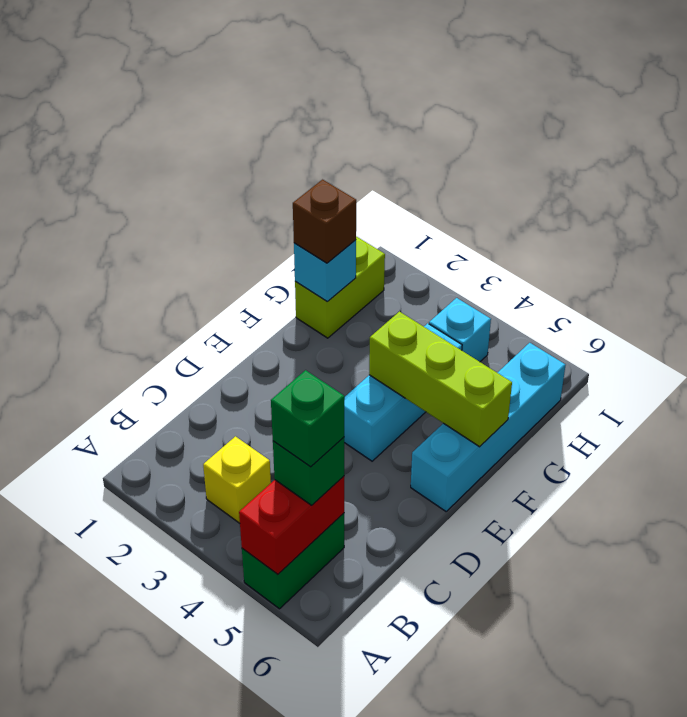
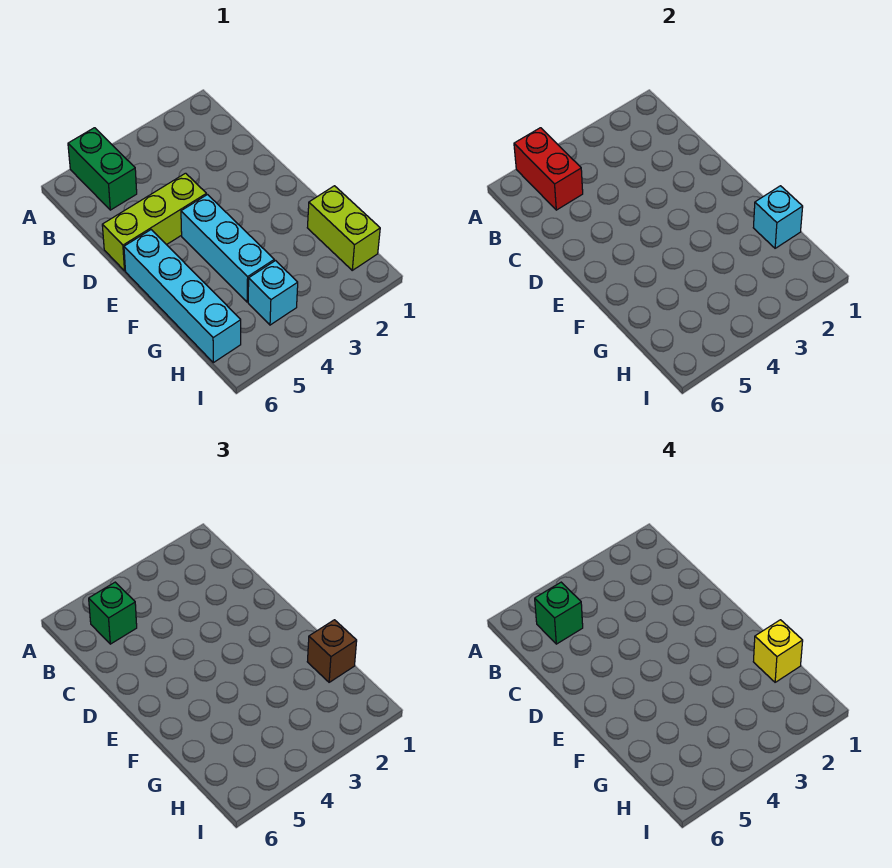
yellow brick B3 level 1 -> yellow brick G1 level 4
lime brick F4:F6 level 2 -> lime brick D4:D6 level 1

